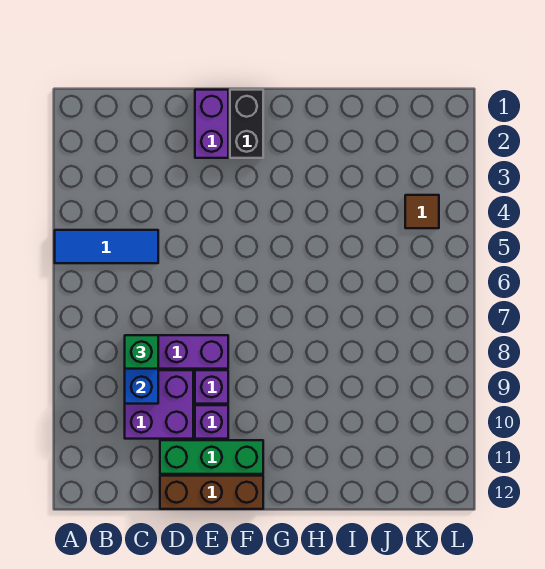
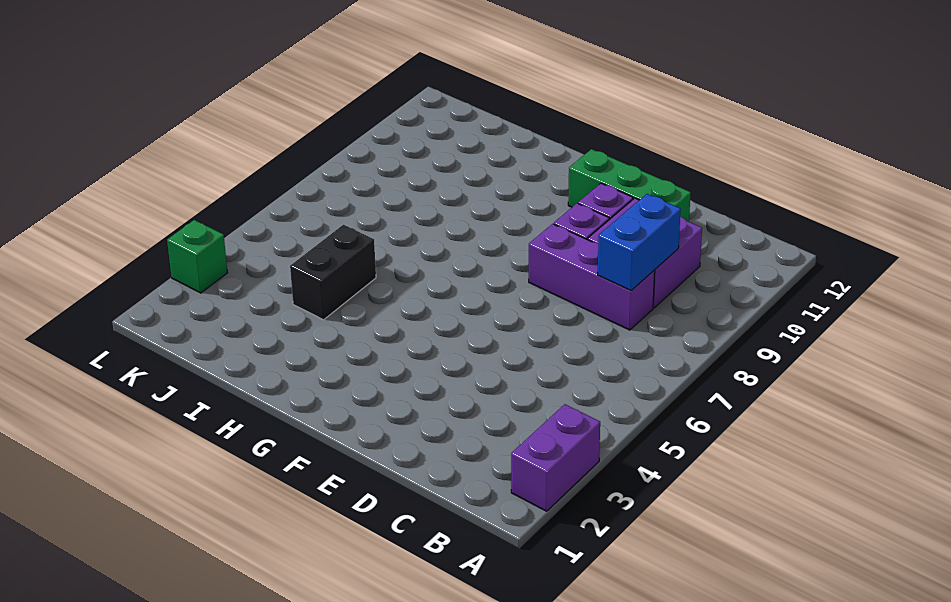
blue tile A5:C5 level 1 -> none
green brick C8 level 3 -> green brick L3 level 1
brown brick D12:F12 level 1 -> none
purple brick E1:E2 level 1 -> purple brick A2:A3 level 1
black brick F1:F2 level 1 -> black brick I4:I5 level 1
brown tile K4 level 1 -> none

